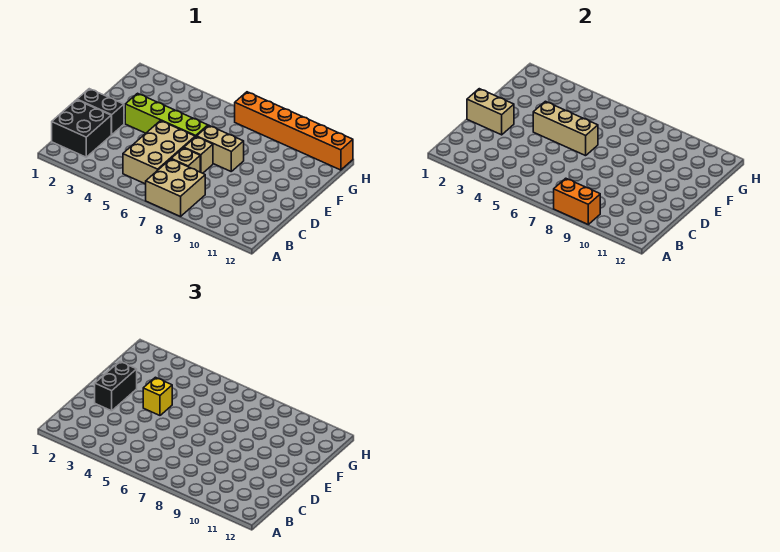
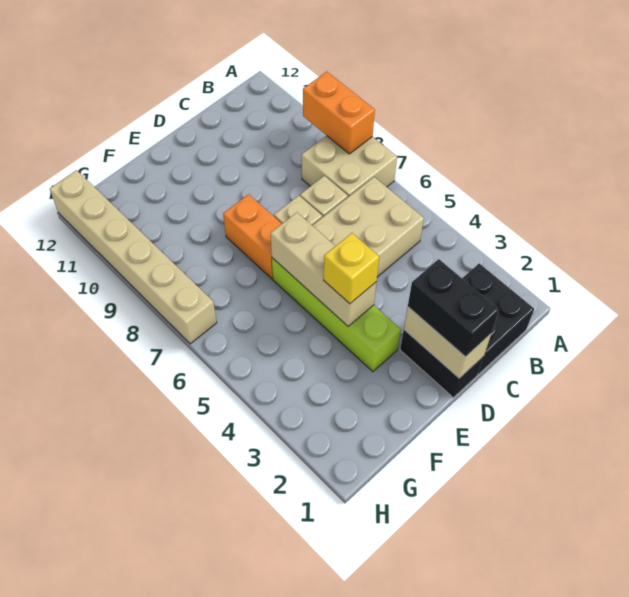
black brick D2:E2 level 3 -> black brick D1:D2 level 3
tan brick E7:E8 level 1 -> orange brick E7:E8 level 1
orange brick H7:H12 level 1 -> tan brick H7:H12 level 1

